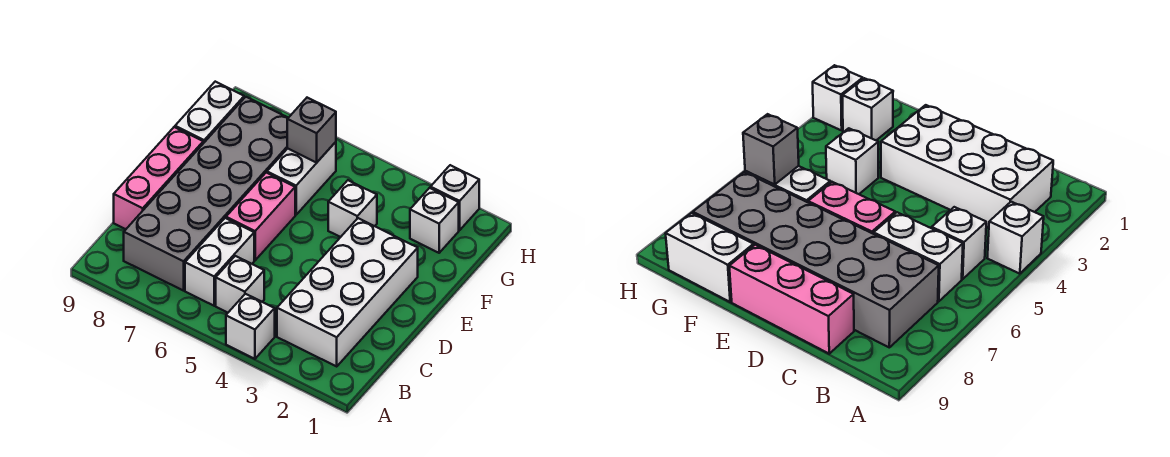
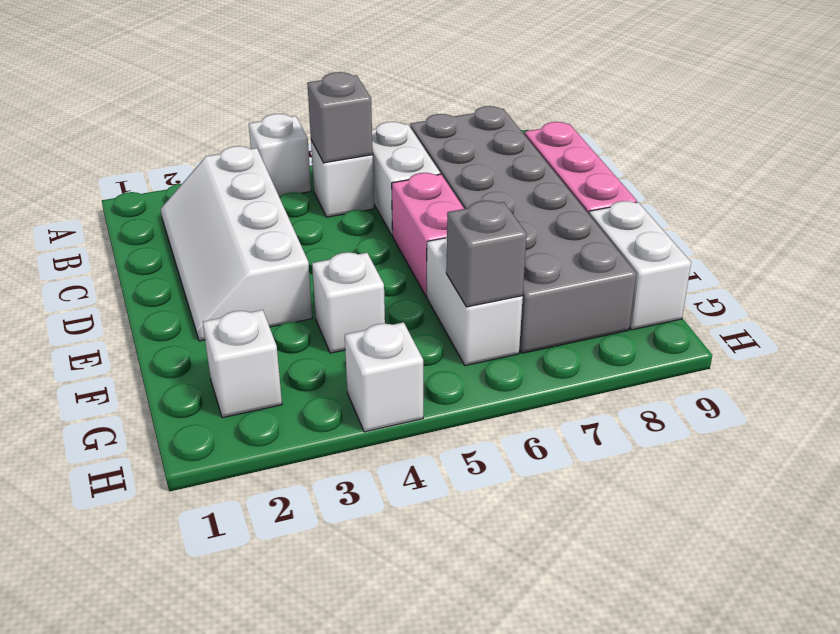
white brick B2:E3 level 1 -> white slope B2:E3 level 1 top 3
none -> grey brick B5 level 2
white brick H2 level 1 -> white brick H4 level 1

